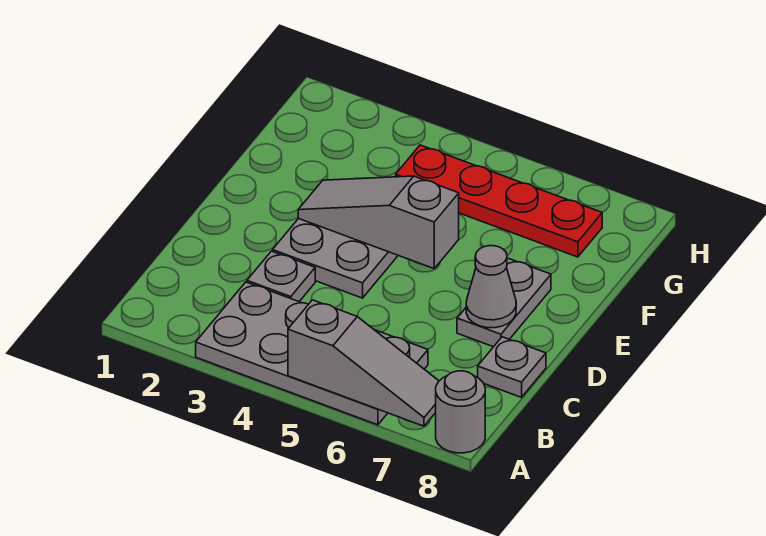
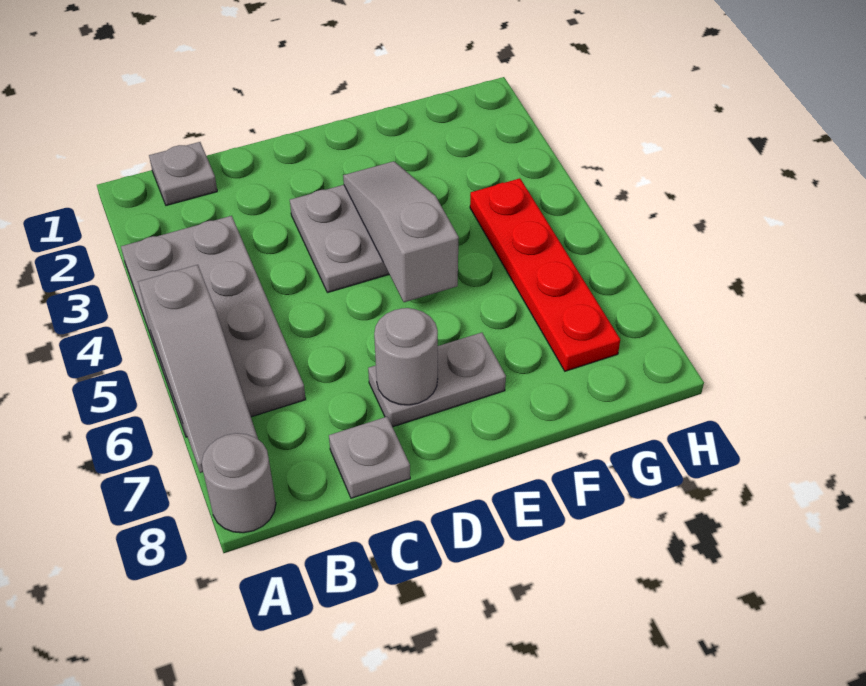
grey plate C3 level 1 -> grey plate B1 level 1
grey cone D7 level 2 -> grey round brick D7 level 2

